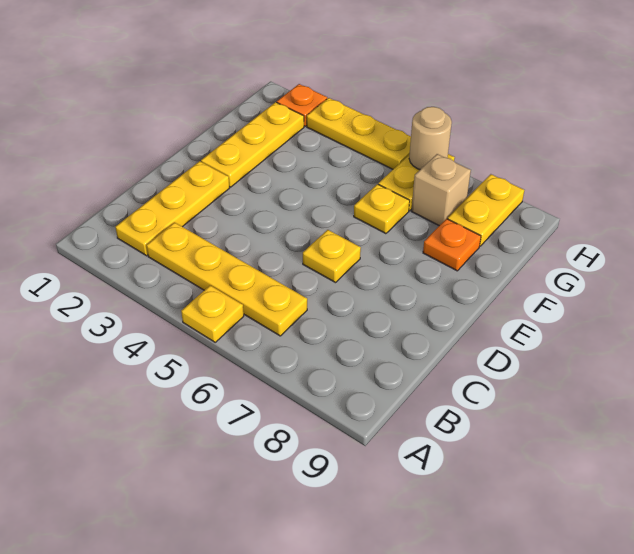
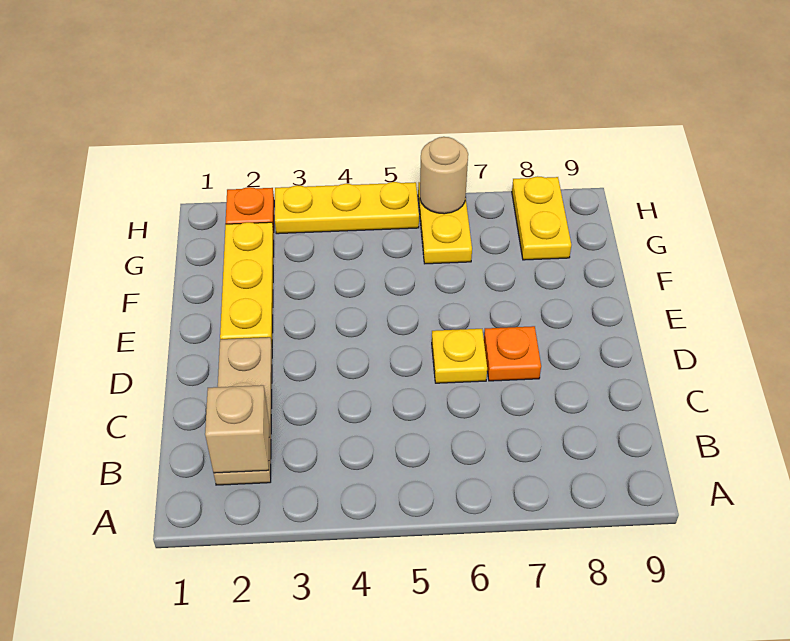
yellow plate A5 level 1 -> none
yellow plate B2:D2 level 1 -> tan plate B2:D2 level 1
yellow plate B3:B6 level 1 -> none
yellow plate F6 level 1 -> none
orange plate F8 level 1 -> orange plate D7 level 1
tan brick G7 level 1 -> tan brick B2 level 2

